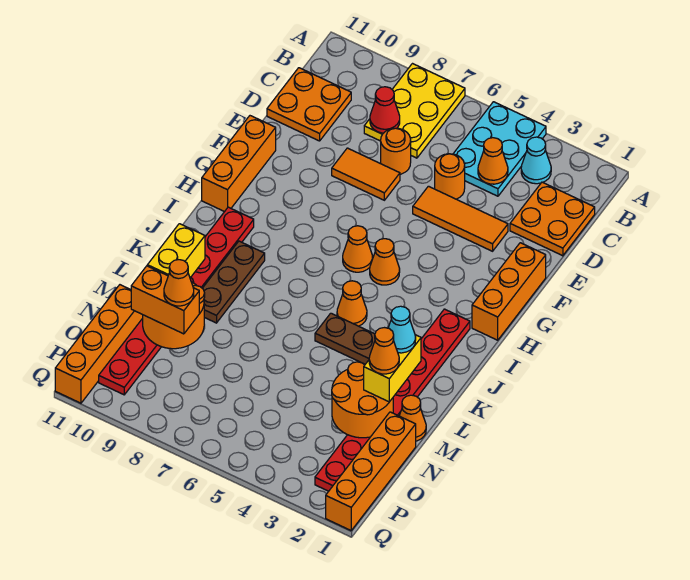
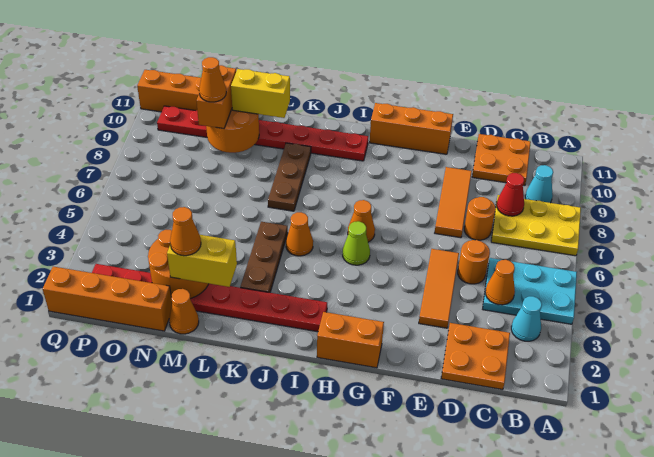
orange tile E7:E8 level 1 -> orange tile E7:E9 level 1
orange brick F1:H1 level 1 -> orange brick G1:H1 level 1
orange cone H5 level 1 -> lime cone H5 level 1
brown plate J9:L9 level 1 -> brown plate K7:K9 level 1
cyan cone L2 level 4 -> cyan cone B9 level 1

